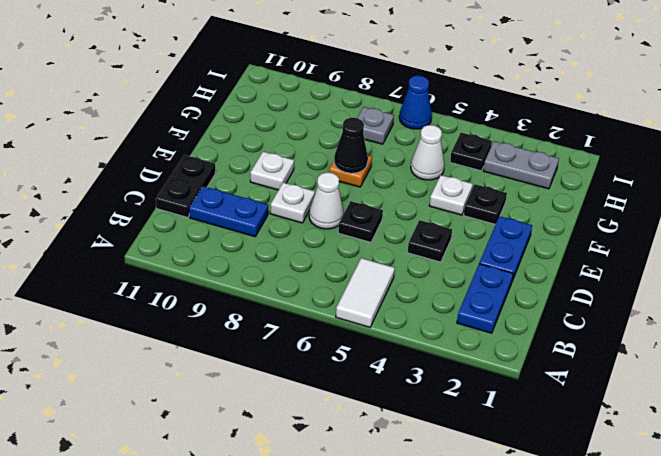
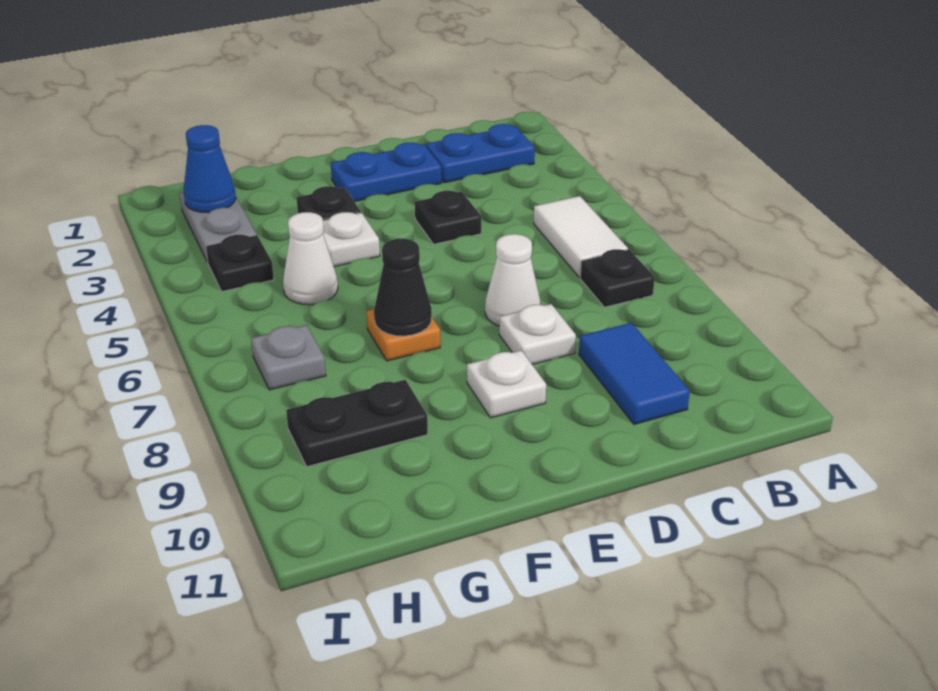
white tile A5:B5 level 1 -> white tile B5:B6 level 1
blue plate C9:C10 level 1 -> blue tile C9:C10 level 1
black plate C11:D11 level 1 -> black plate G9:H9 level 1
black plate D6 level 1 -> black plate B7 level 1
blue cone I6 level 1 -> blue cone H2 level 2

